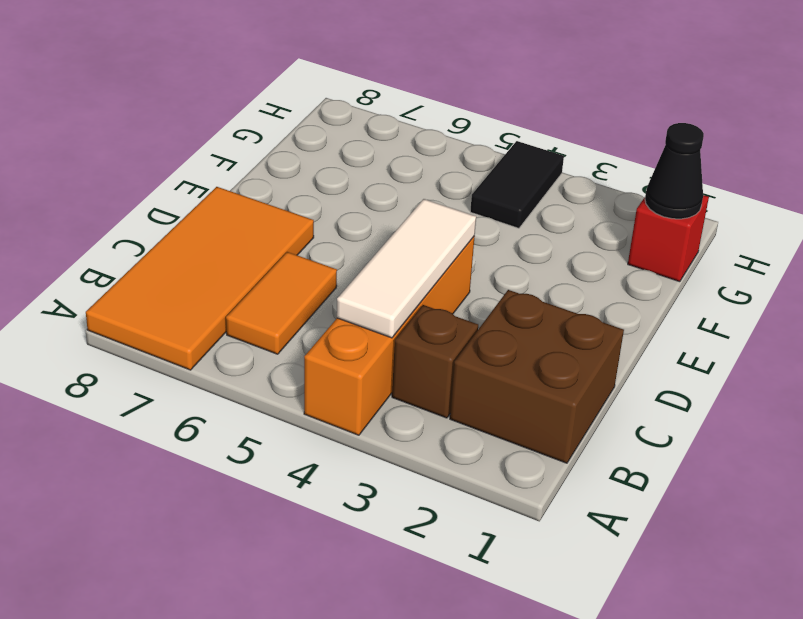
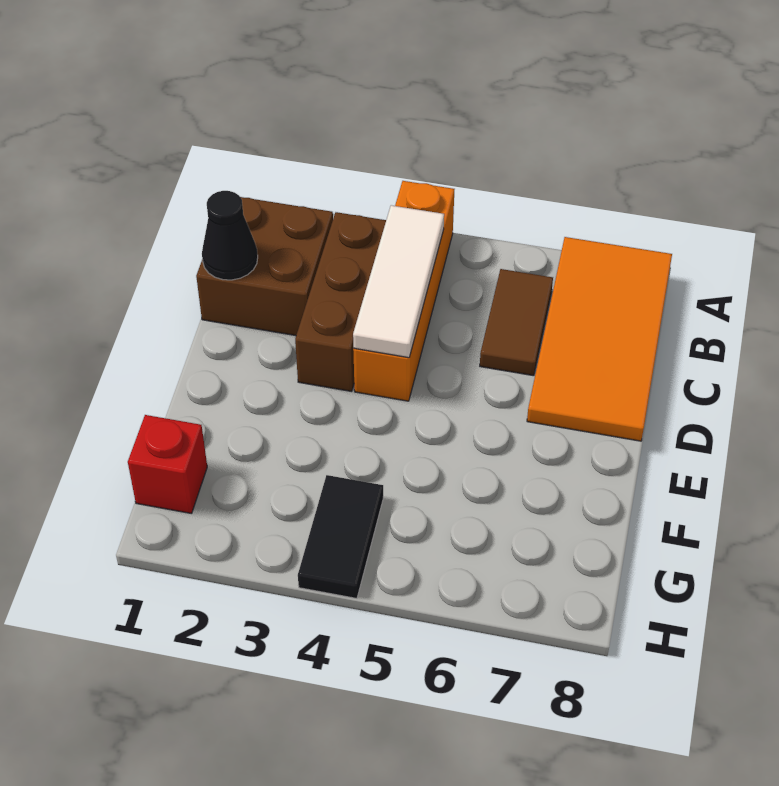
brown brick B3 level 1 -> brown brick B3:D3 level 1
orange tile B6:C6 level 1 -> brown tile B6:C6 level 1
black cone G1 level 2 -> black cone C1 level 2

